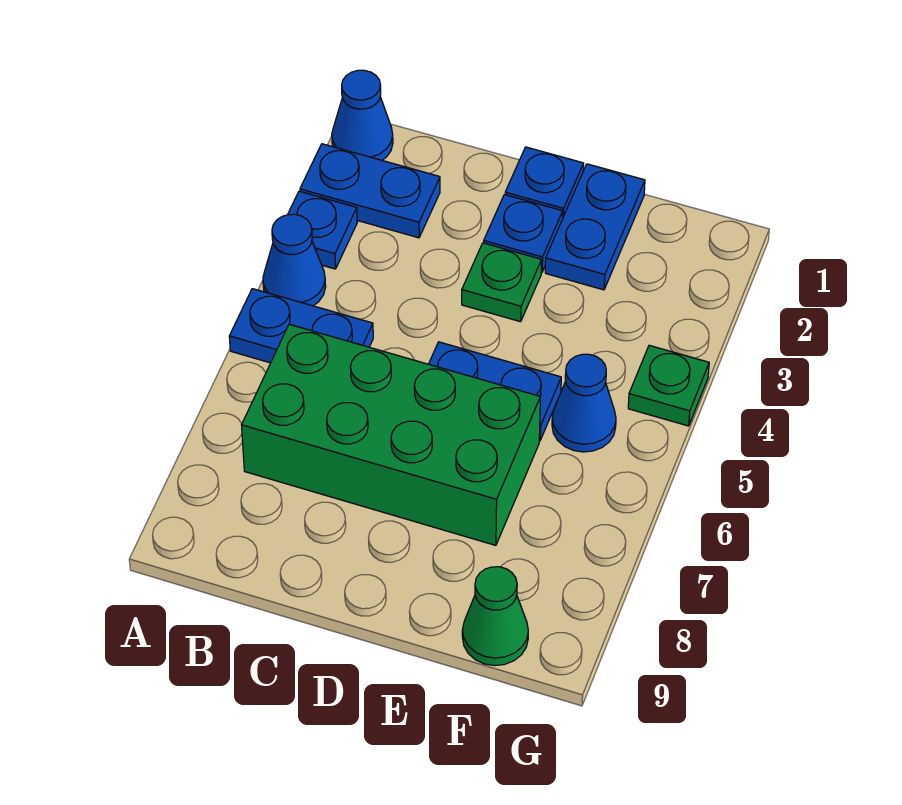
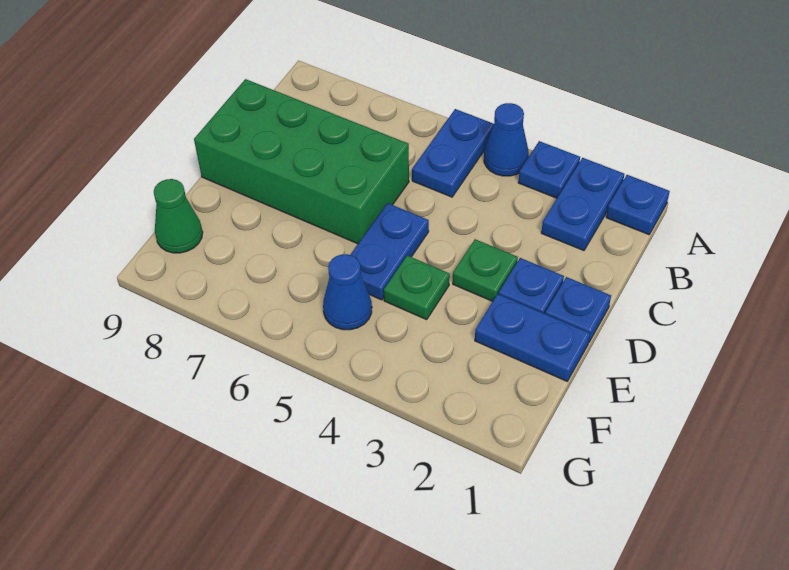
blue cone A1 level 1 -> blue plate A1 level 1
green brick B6:E7 level 1 -> green brick C6:D9 level 1
green plate G4 level 1 -> green plate E4 level 1

